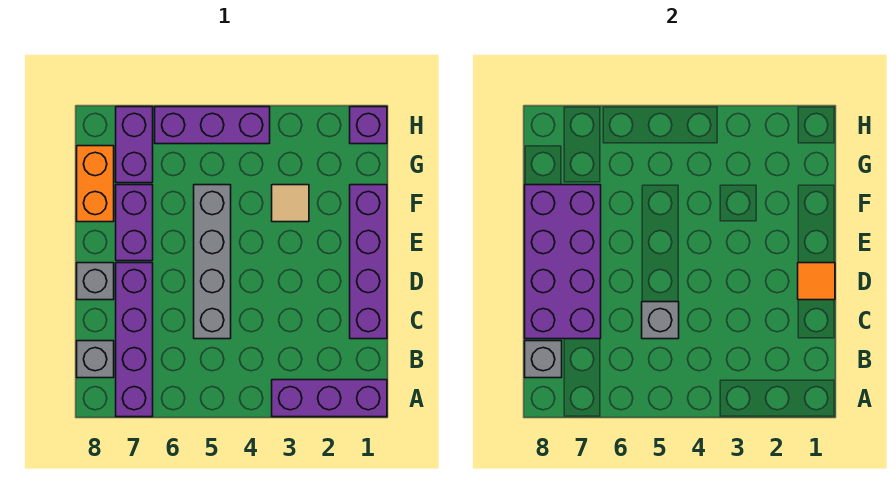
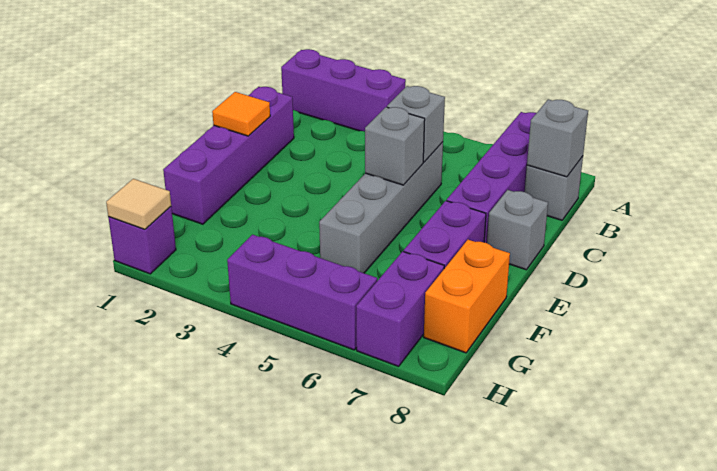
purple brick C7:F8 level 2 -> none
none -> grey brick D5 level 2
tan tile F3 level 1 -> tan tile H1 level 2

